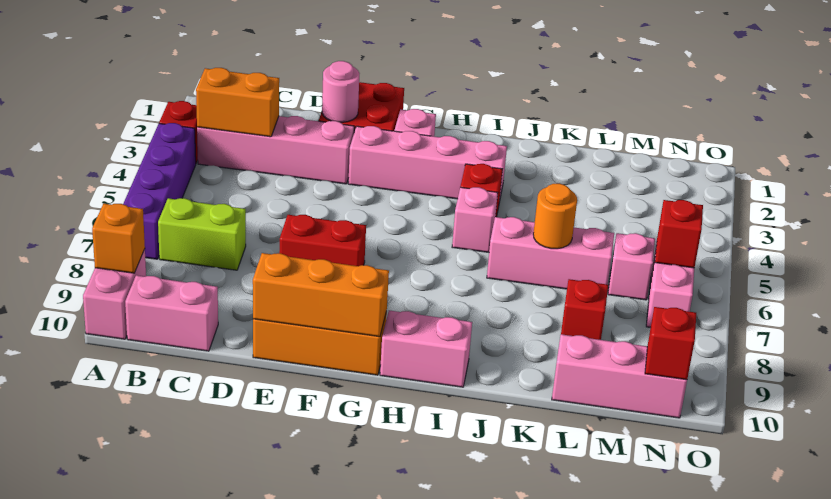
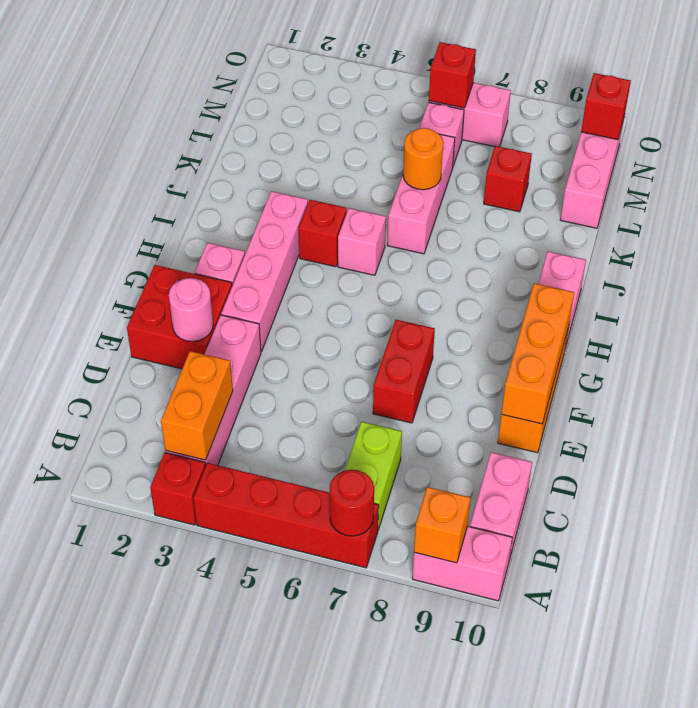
purple brick A4:A7 level 1 -> red brick A4:A7 level 1
none -> red round brick A7 level 2

